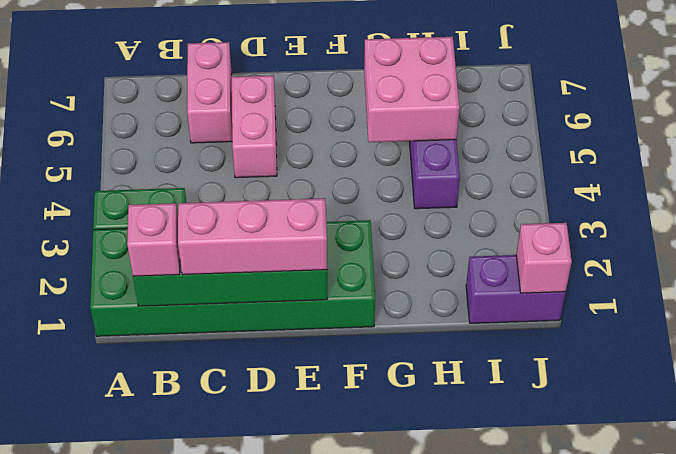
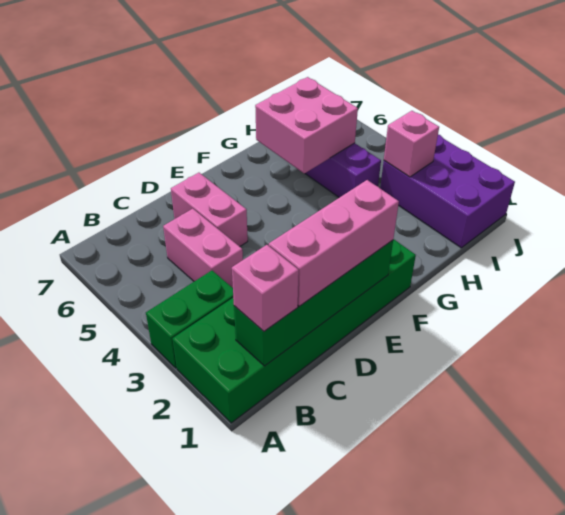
pink brick C6:C7 level 1 -> pink brick C4:C5 level 1
purple brick I1:J1 level 1 -> purple brick I1:J3 level 1
pink brick J1 level 2 -> pink brick I3 level 2

